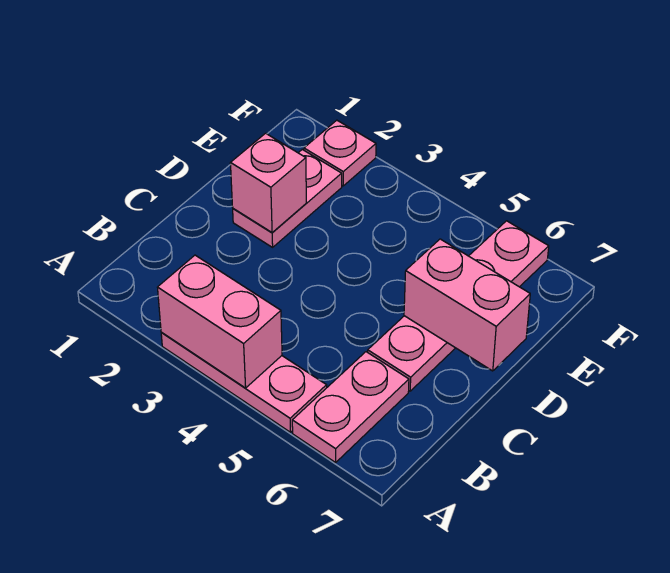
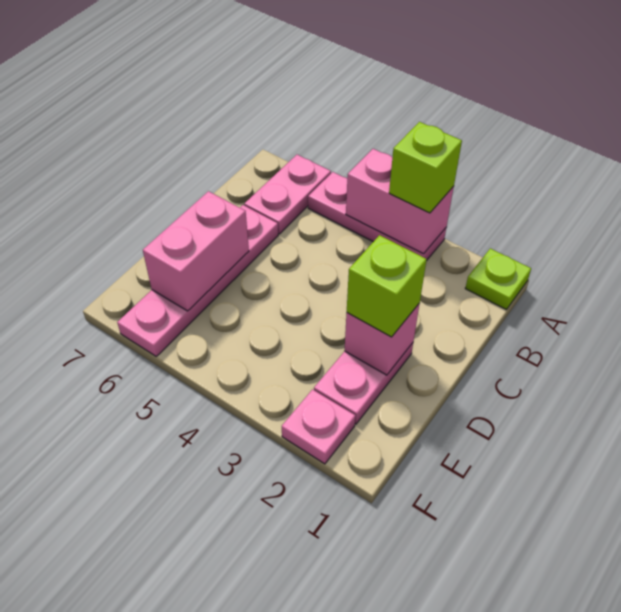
none -> lime plate A1 level 1
none -> lime brick A3 level 3
none -> lime brick D2 level 3
pink brick D6:D7 level 2 -> pink brick D6:E6 level 2

